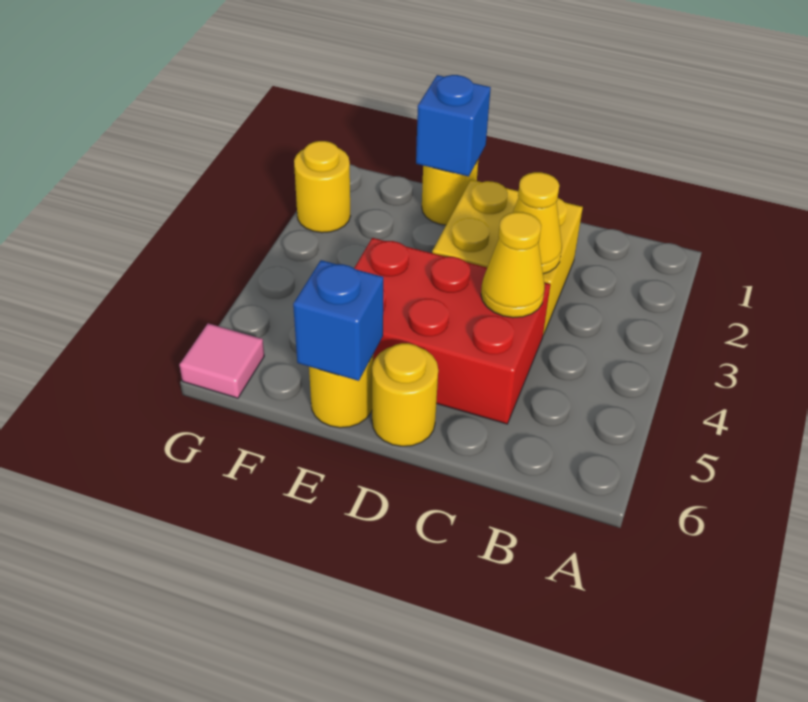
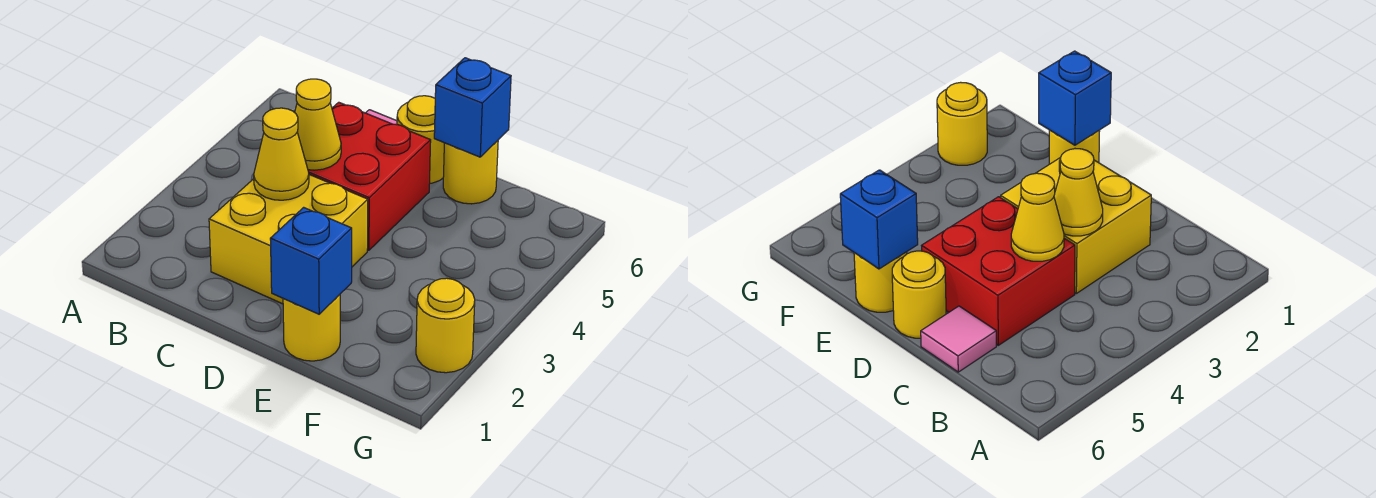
red brick C4:E5 level 1 -> red brick C4:D5 level 1
pink tile G6 level 1 -> pink tile C6 level 1

